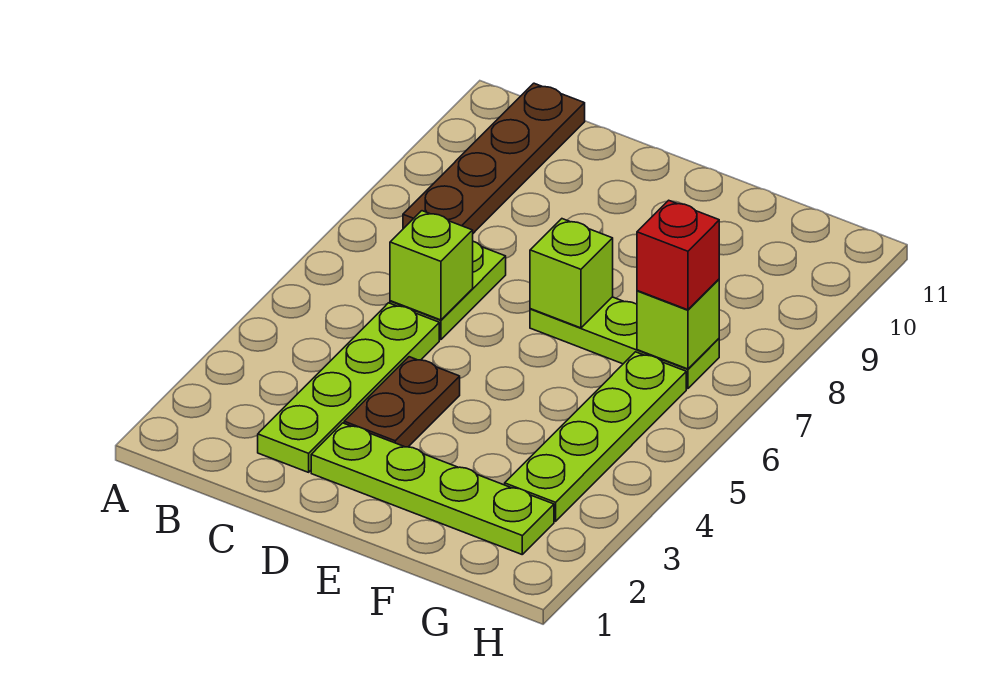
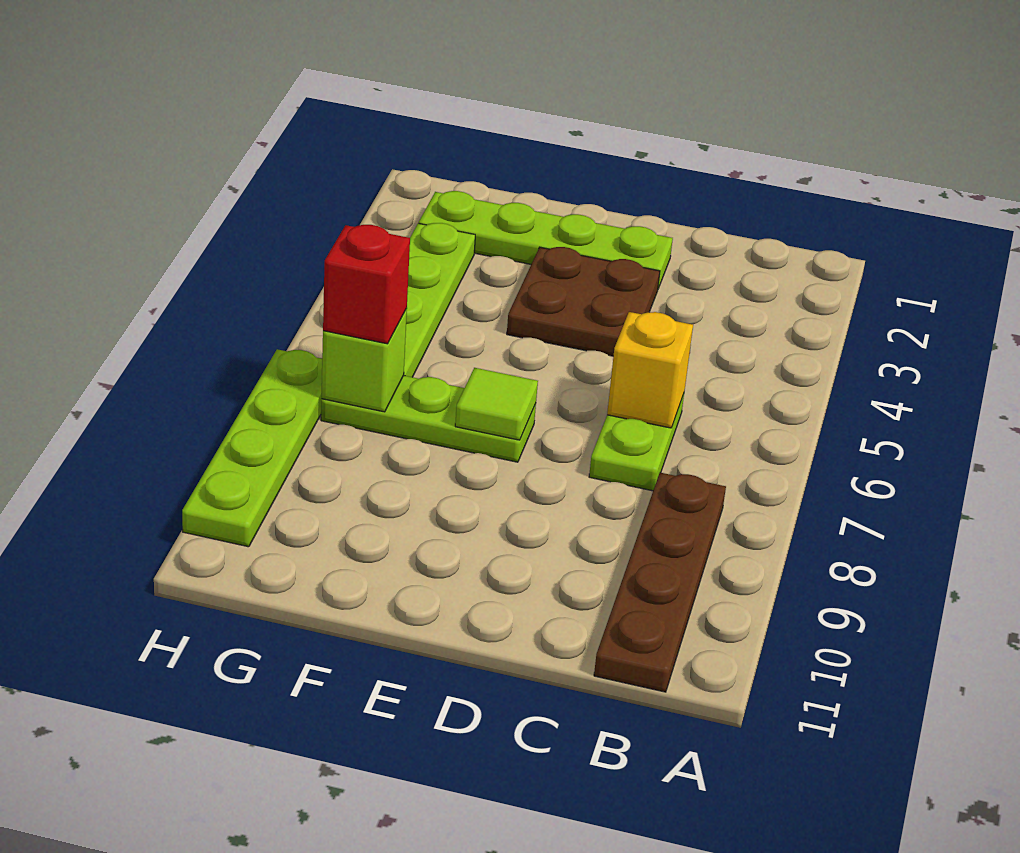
lime plate C2:C5 level 1 -> lime plate H7:H10 level 1
lime brick C6 level 2 -> yellow brick C6 level 2
brown plate D3:D4 level 1 -> brown plate D3:E4 level 1
lime brick E7 level 2 -> lime tile E7 level 2

